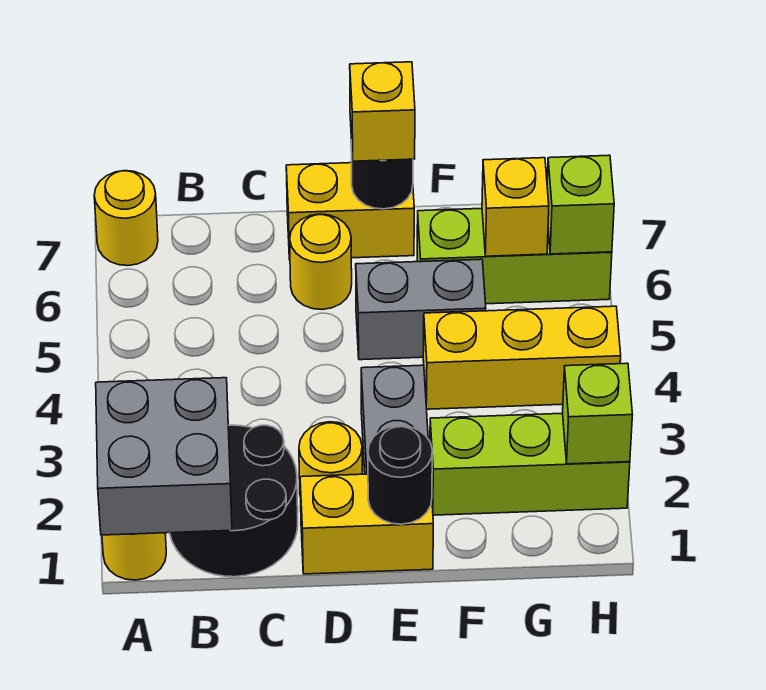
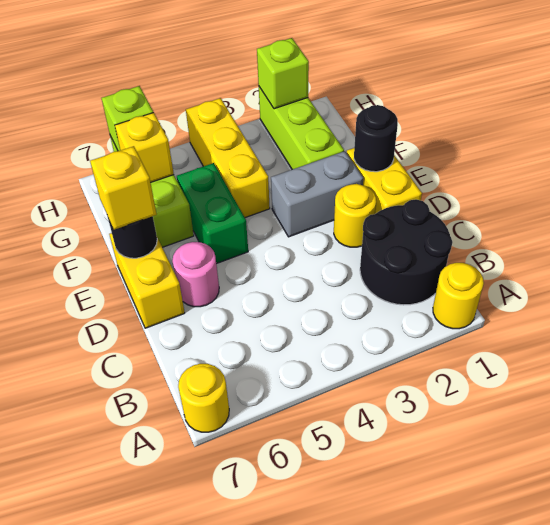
grey brick A1:B2 level 2 -> none
yellow round brick D6 level 1 -> pink round brick D6 level 1
grey brick E5:F5 level 1 -> green brick E5:F5 level 1

